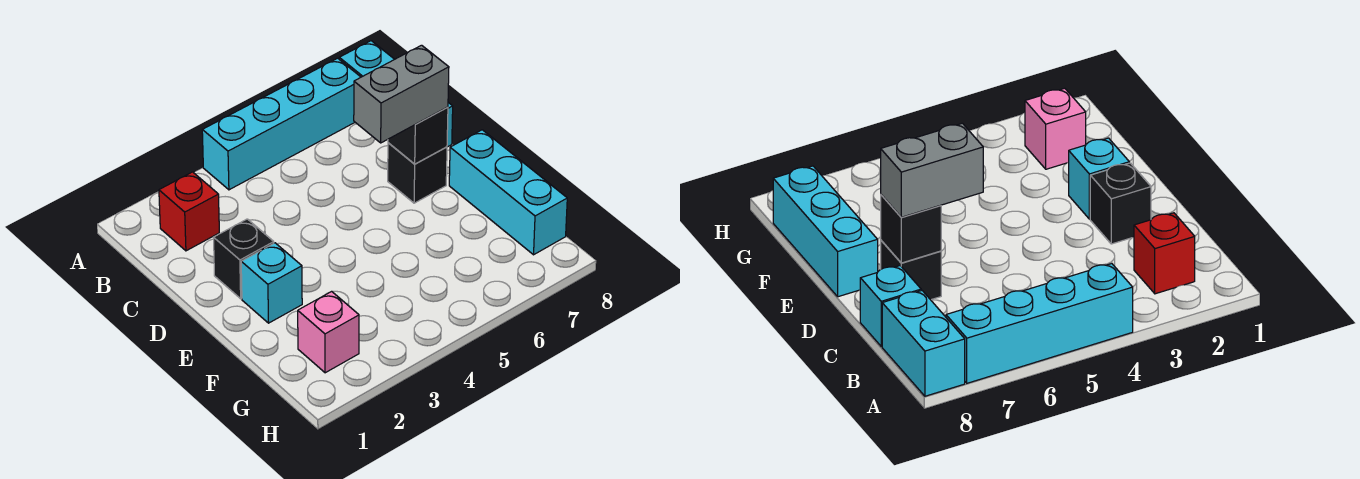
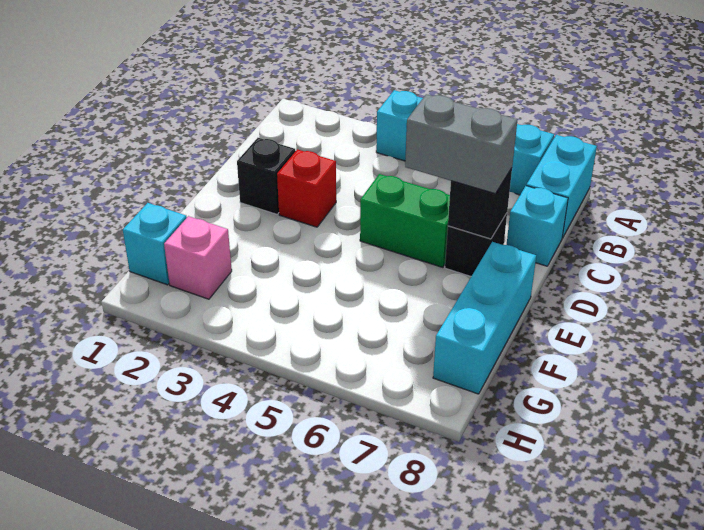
red brick B2 level 1 -> red brick D3 level 1
none -> green brick D5:D6 level 1
cyan brick E2 level 1 -> cyan brick G1 level 1

